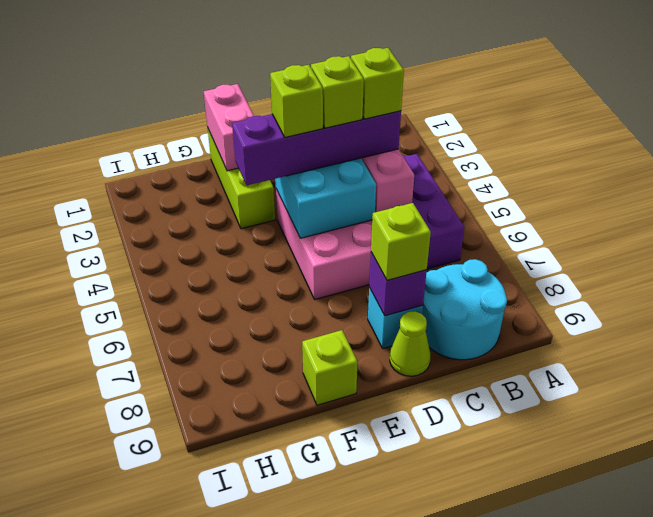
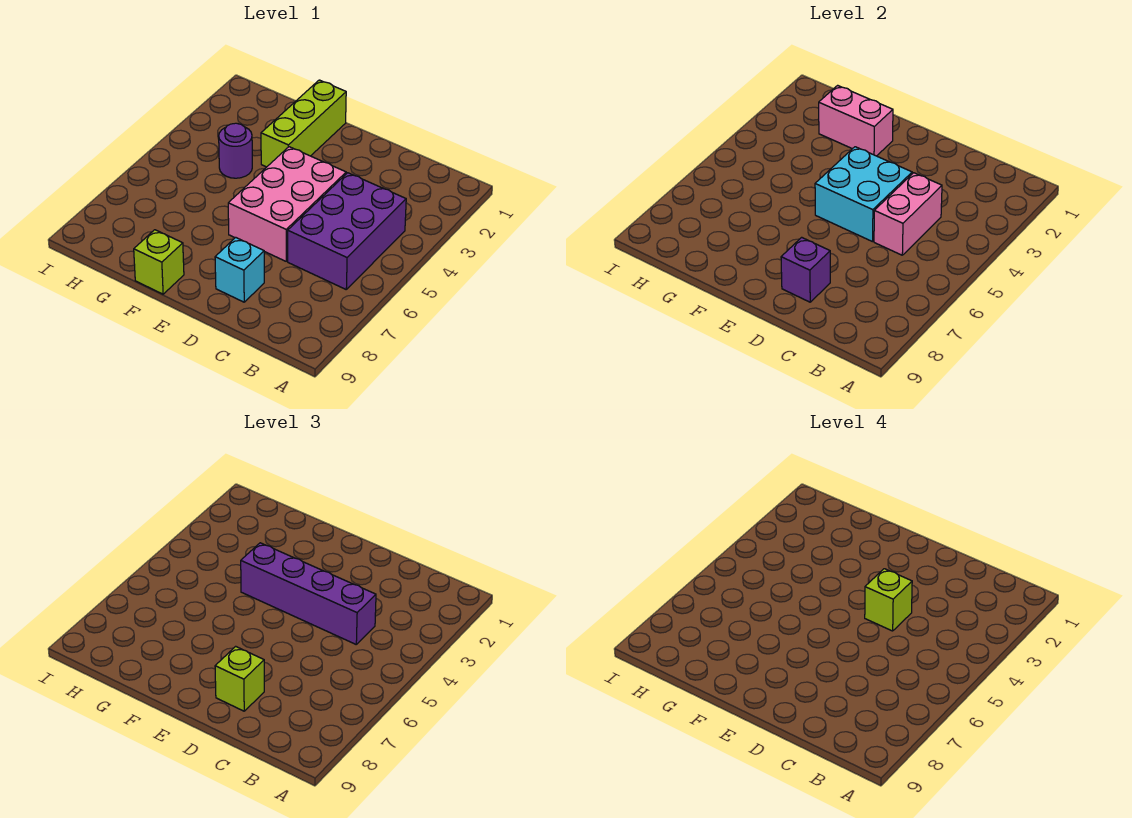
cyan round brick B8:C9 level 1 -> none
lime brick C4 level 4 -> none
lime cone D9 level 1 -> none
lime brick E4 level 4 -> none
pink brick F1:F2 level 2 -> pink brick F2:G2 level 2
none -> purple round brick G4 level 1

